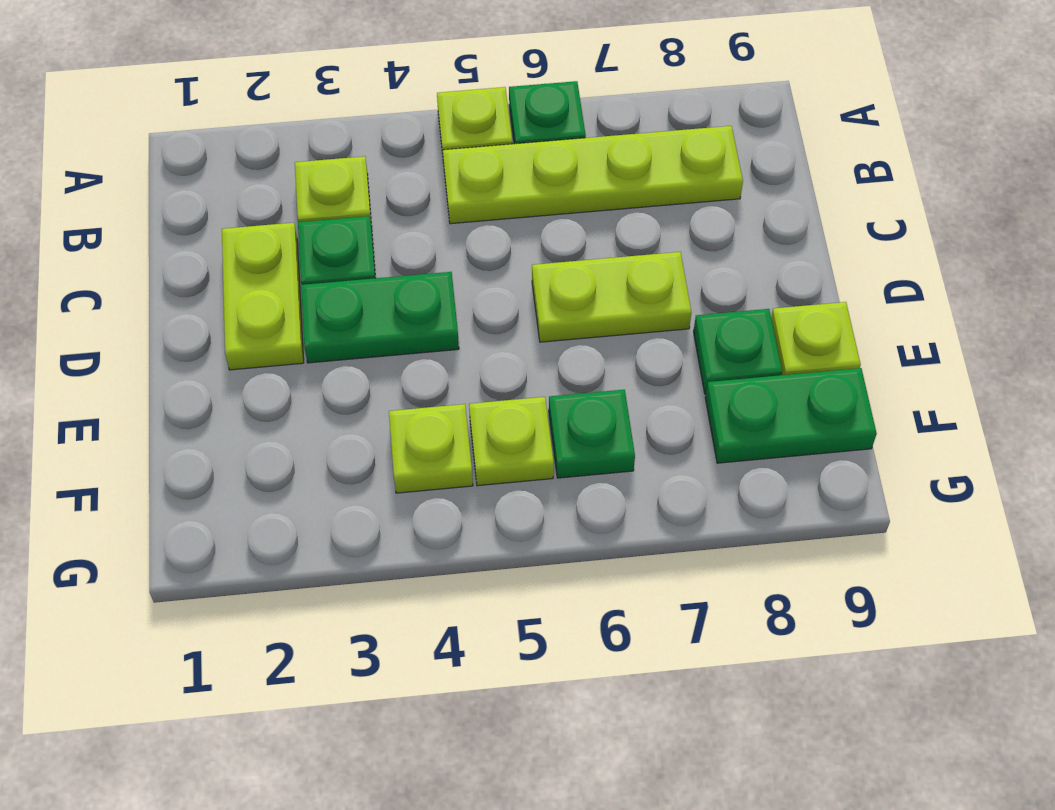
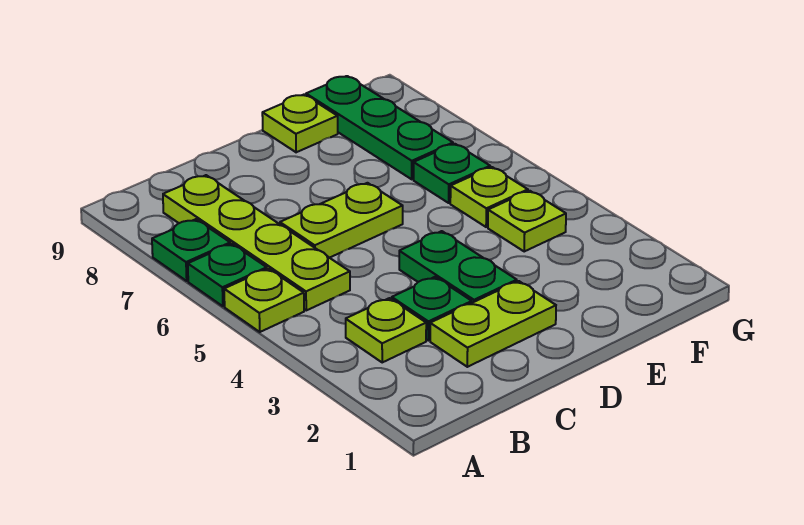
lime plate D6:D7 level 1 -> lime plate C6:D6 level 1
green plate E8 level 1 -> green plate A7 level 1
green plate F8:F9 level 1 -> green plate F7:F9 level 1

